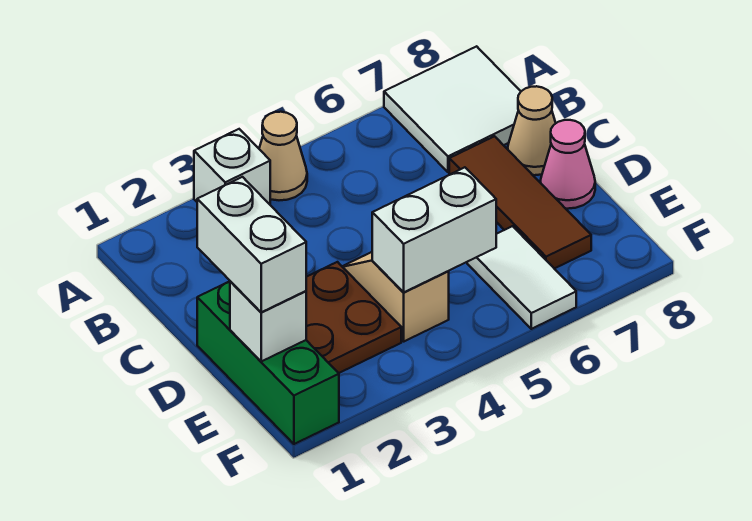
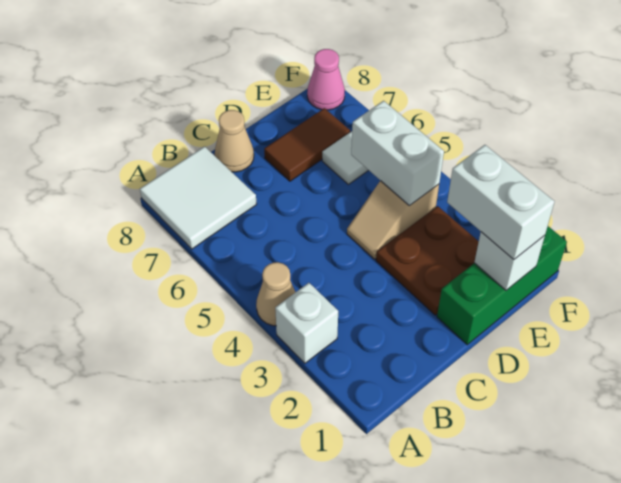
brown tile C7:E7 level 1 -> brown tile D7:E7 level 1
white brick D1:E1 level 3 -> white brick E1:E2 level 3
pink cone D8 level 1 -> pink cone F8 level 1

